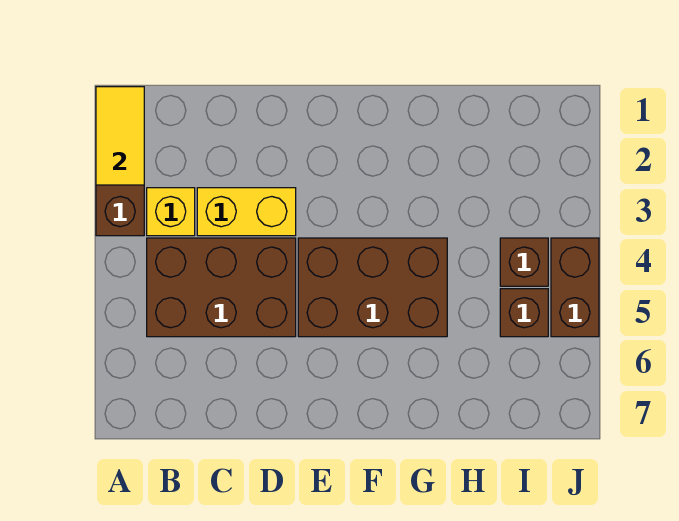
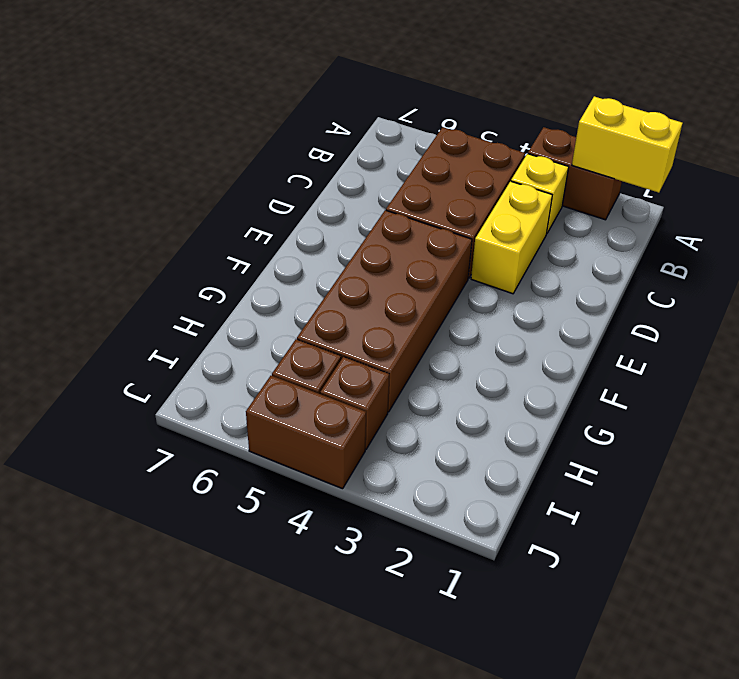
yellow tile A1:A2 level 2 -> yellow brick A1:A2 level 2
brown brick E4:G5 level 1 -> brown brick E4:H5 level 1

